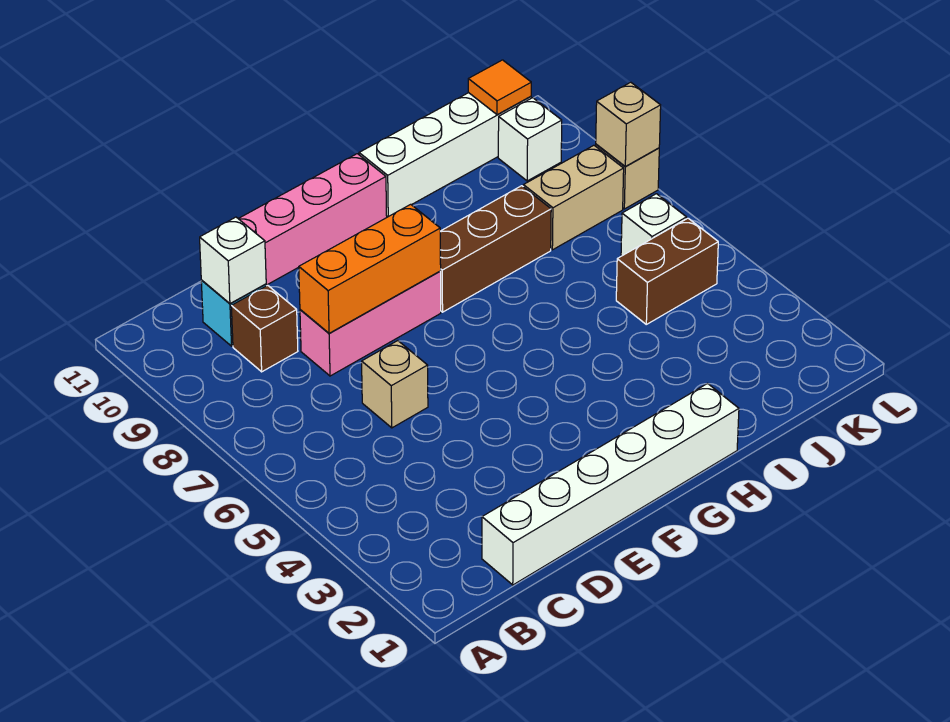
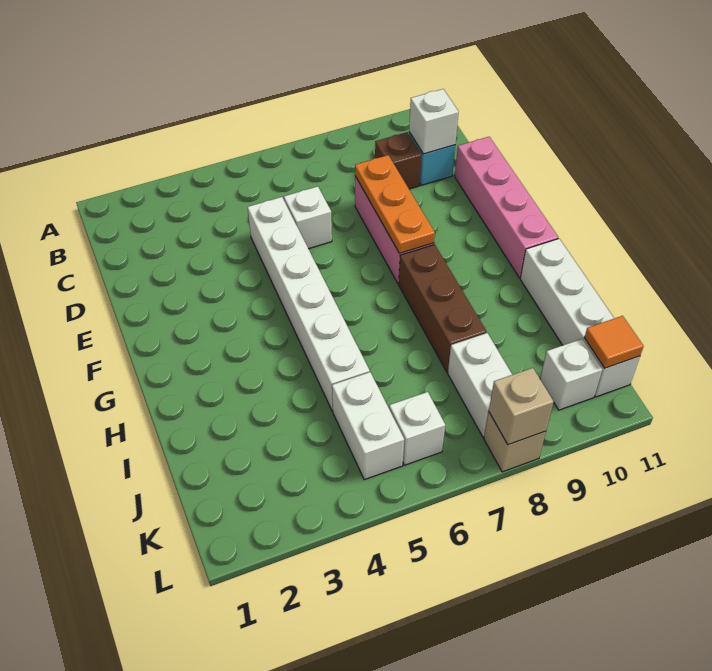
white brick C1:H1 level 1 -> white brick D5:I5 level 1
tan brick D6 level 1 -> white brick D6 level 1
orange brick D8:F8 level 2 -> orange plate D8:F8 level 2
brown brick J5:K5 level 1 -> white brick J5:K5 level 1
tan brick J8:K8 level 1 -> white brick J8:K8 level 1

